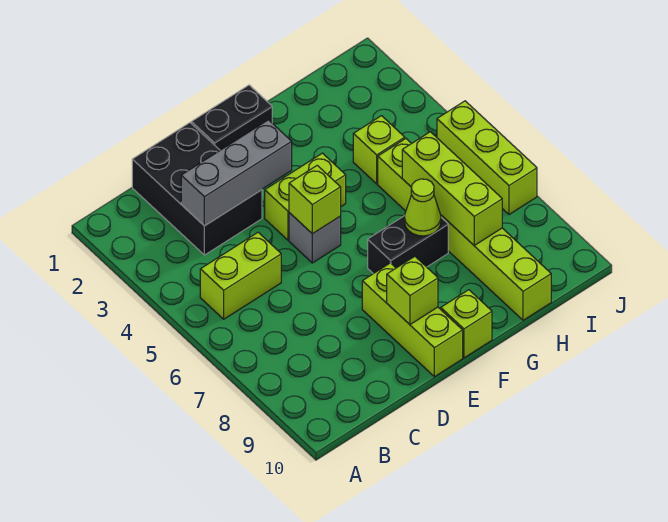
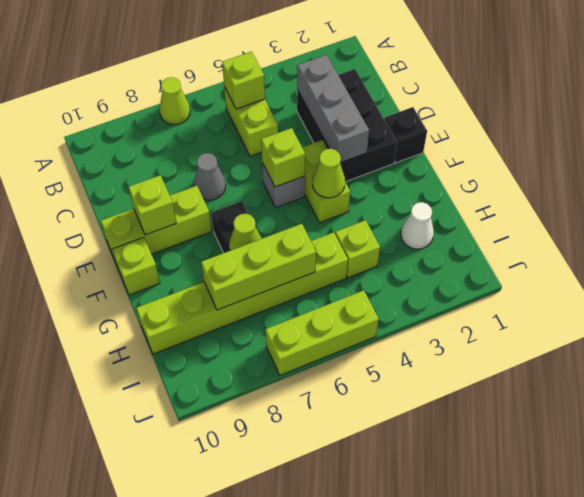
none -> lime cone A7 level 1
none -> lime brick B5 level 2
black brick C1:D3 level 1 -> black brick C2:E3 level 1
none -> grey cone D7 level 1
black brick E1:F1 level 1 -> black brick E1 level 1
none -> lime cone F4 level 2
none -> white cone H2 level 1

